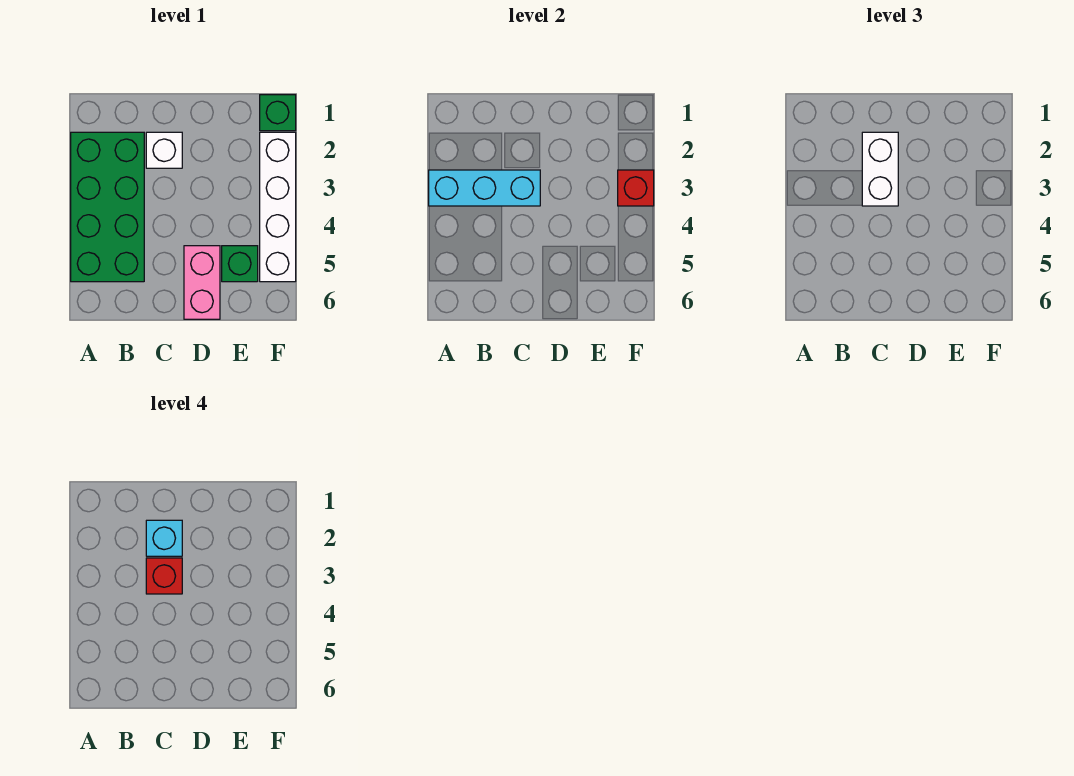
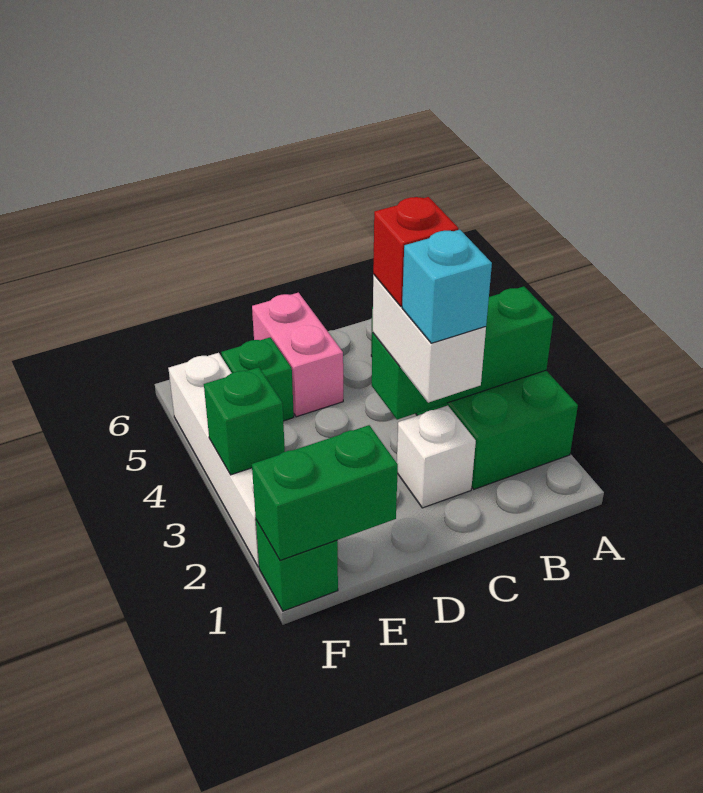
cyan brick A3:C3 level 2 -> green brick A3:C3 level 2
none -> green brick E1:F1 level 2
red brick F3 level 2 -> green brick F3 level 2

